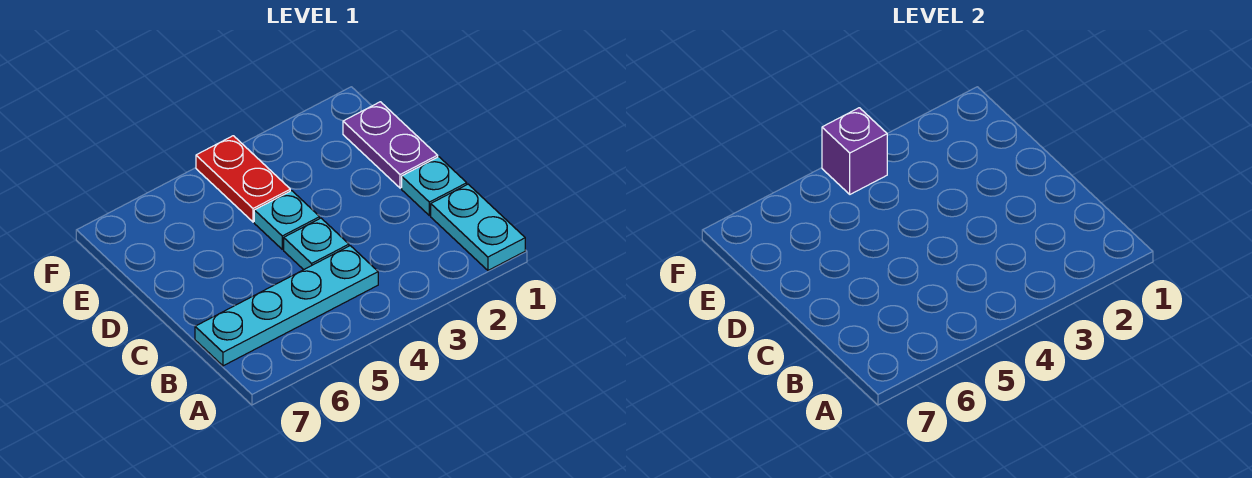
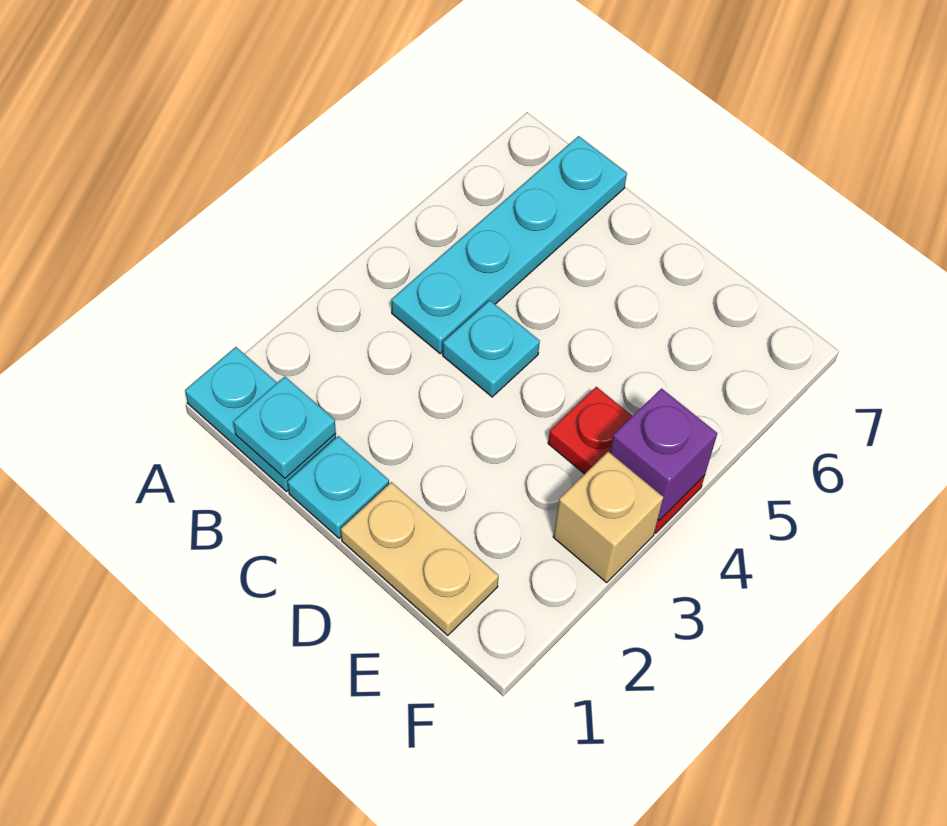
purple plate D1:E1 level 1 -> tan plate D1:E1 level 1
cyan plate D4 level 1 -> cyan plate B1 level 2
none -> tan brick F3 level 1

